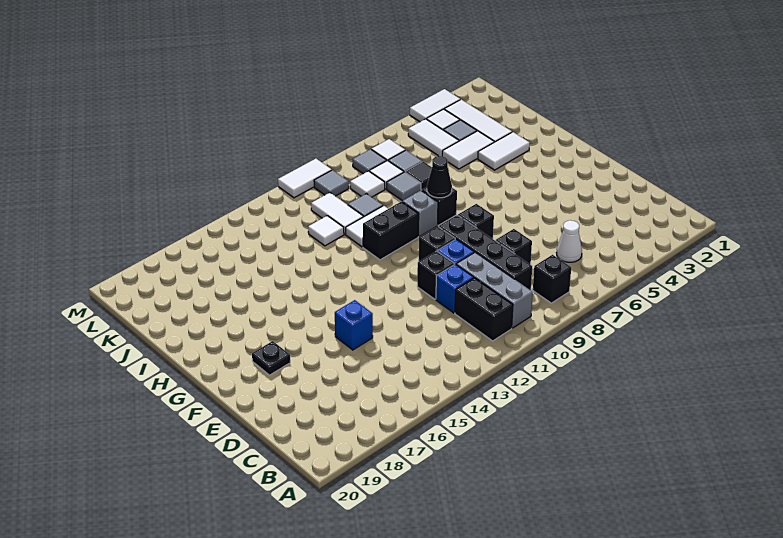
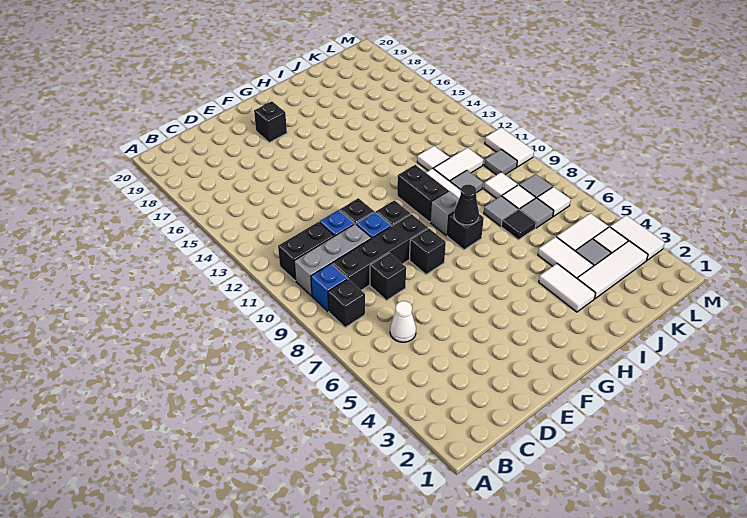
blue brick E15 level 1 -> blue brick B9 level 1
black plate F18 level 1 -> black brick F18 level 1

